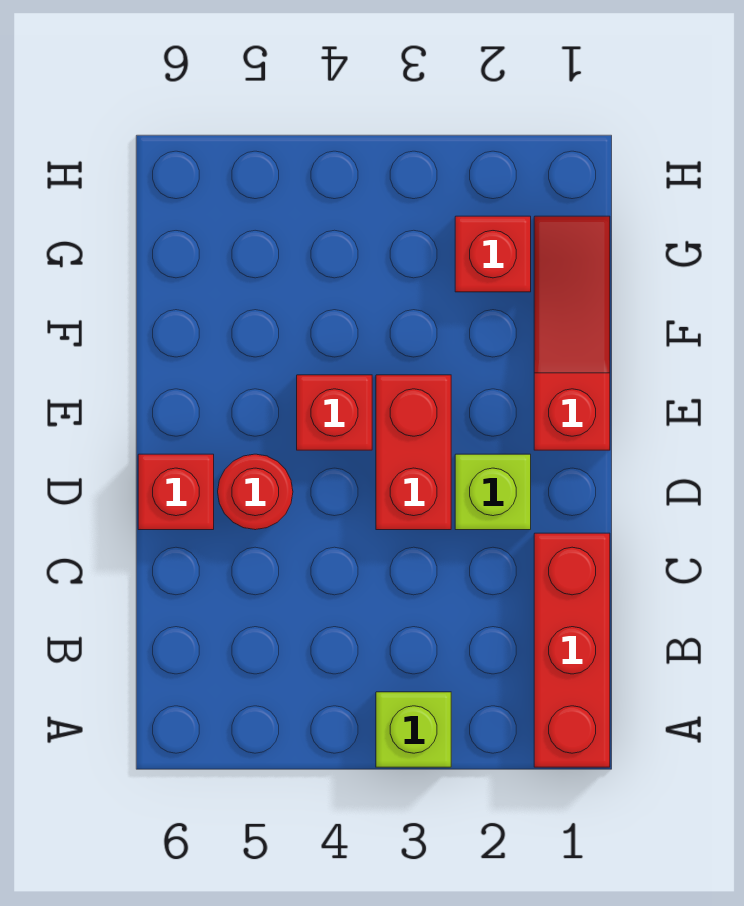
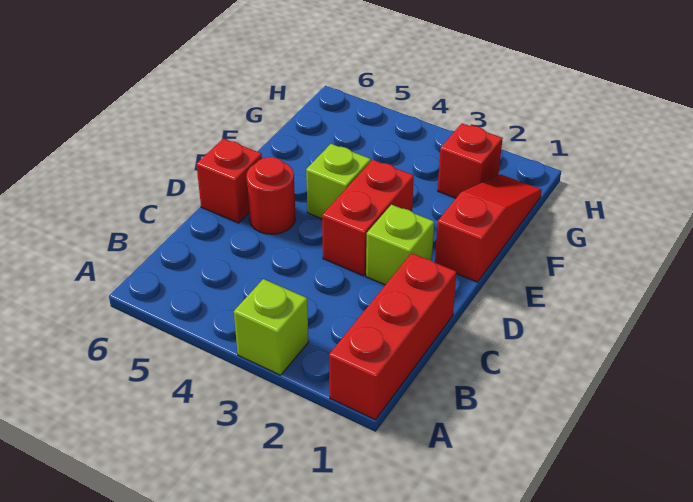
red brick E4 level 1 -> lime brick E4 level 1

